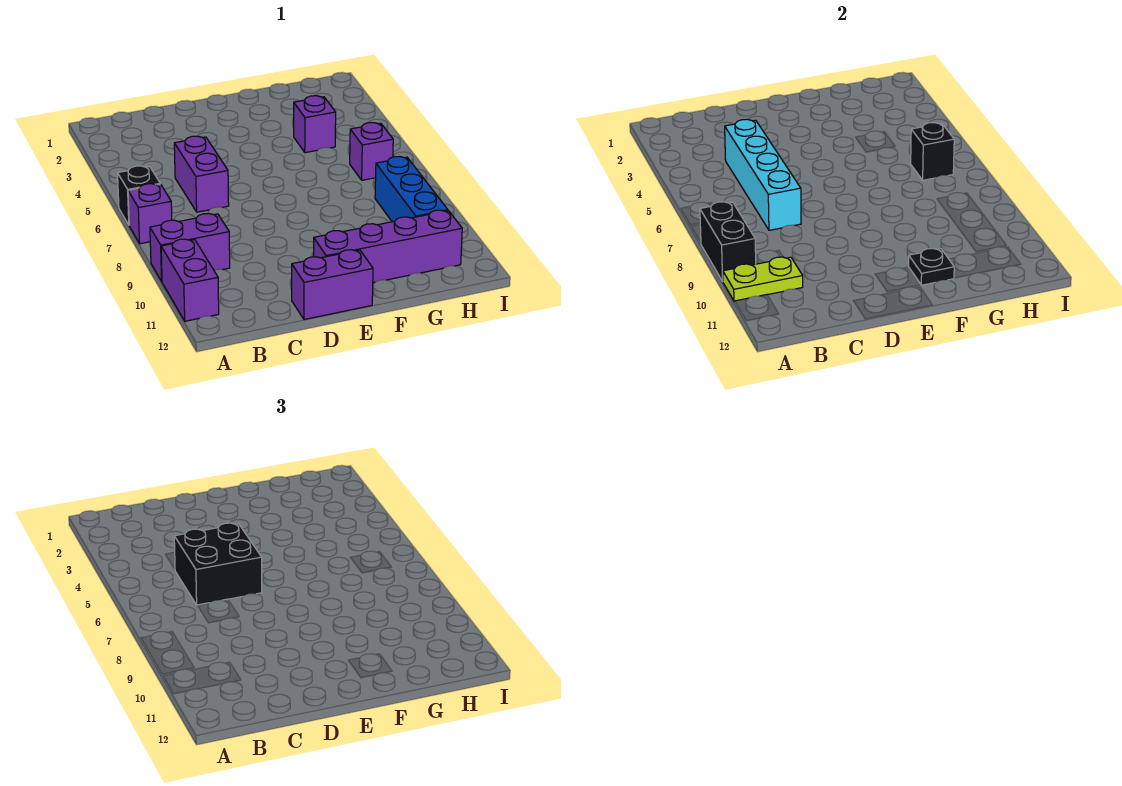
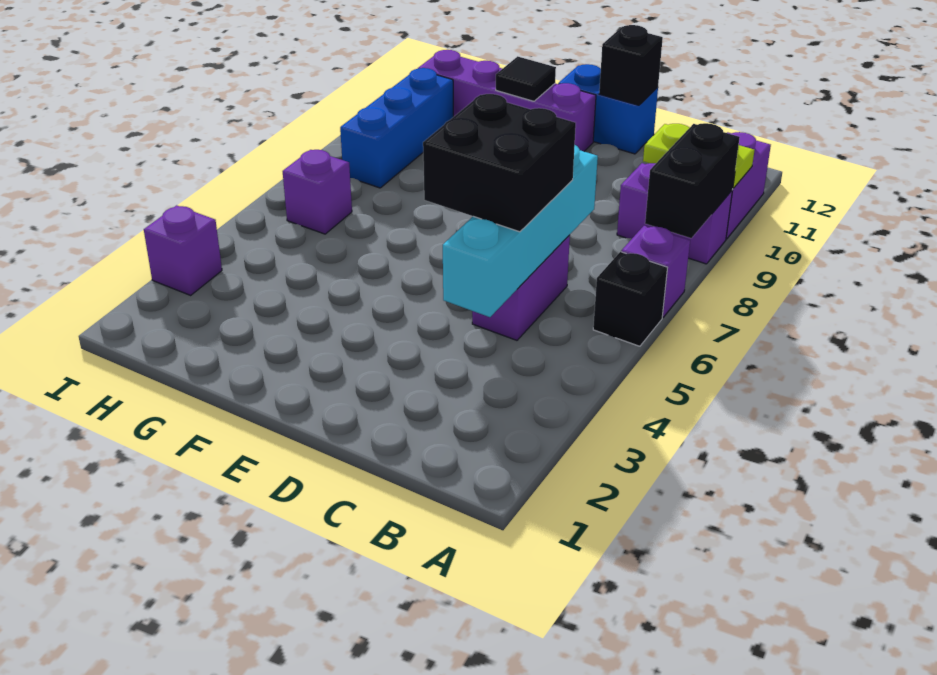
purple brick D12:E12 level 1 -> blue brick D12:E12 level 1
black plate F11 level 2 -> black tile F11 level 2
purple brick G4 level 1 -> purple brick I3 level 1
black brick H6 level 2 -> black brick D12 level 2

